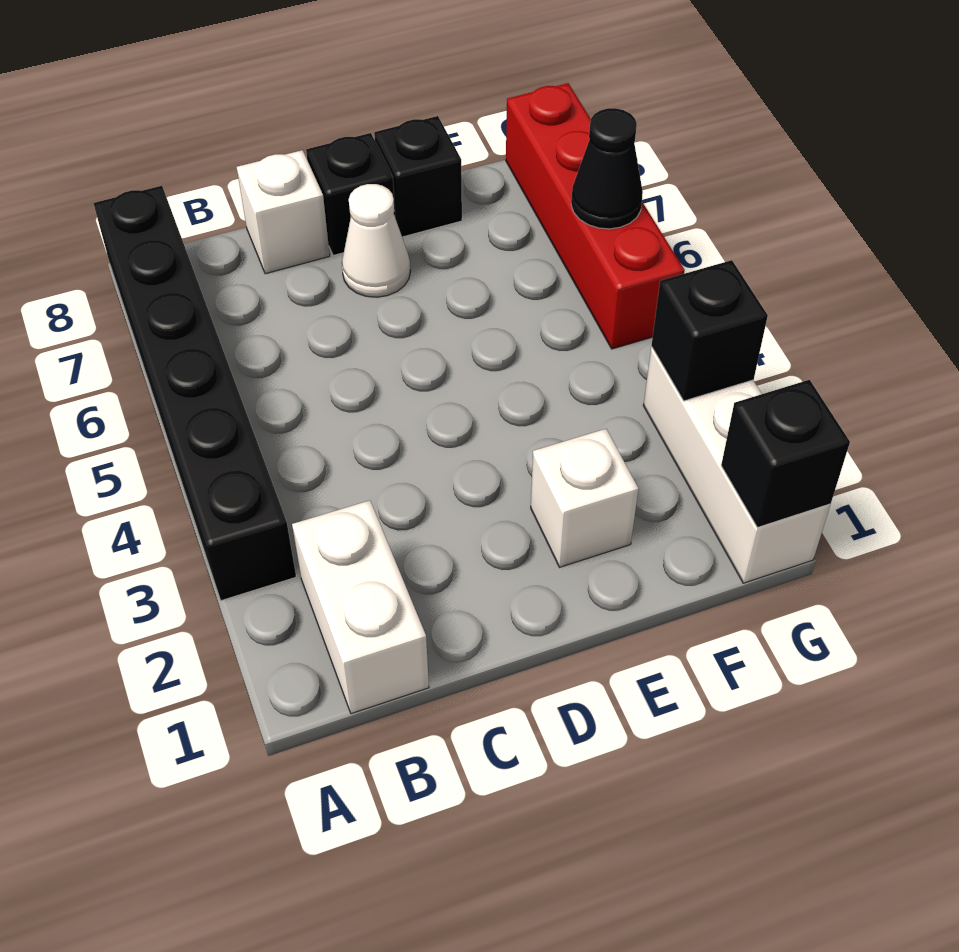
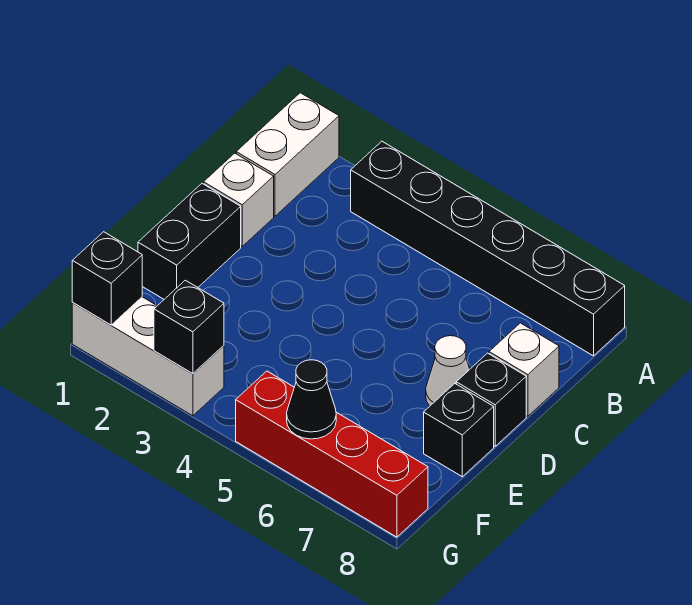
white brick B1:B2 level 1 -> white brick A1:B1 level 1
none -> black brick D1:E1 level 1
white brick E2 level 1 -> white brick C1 level 1

